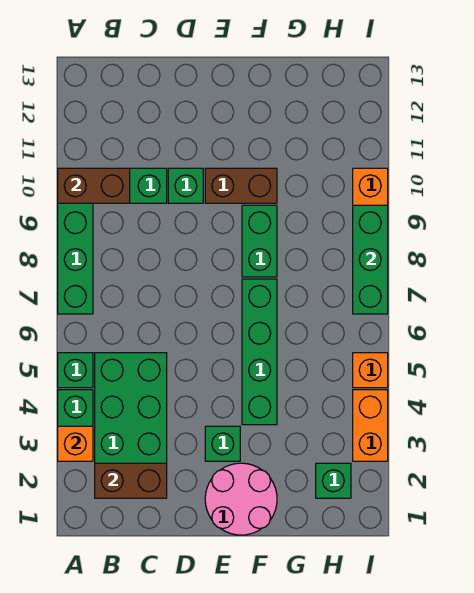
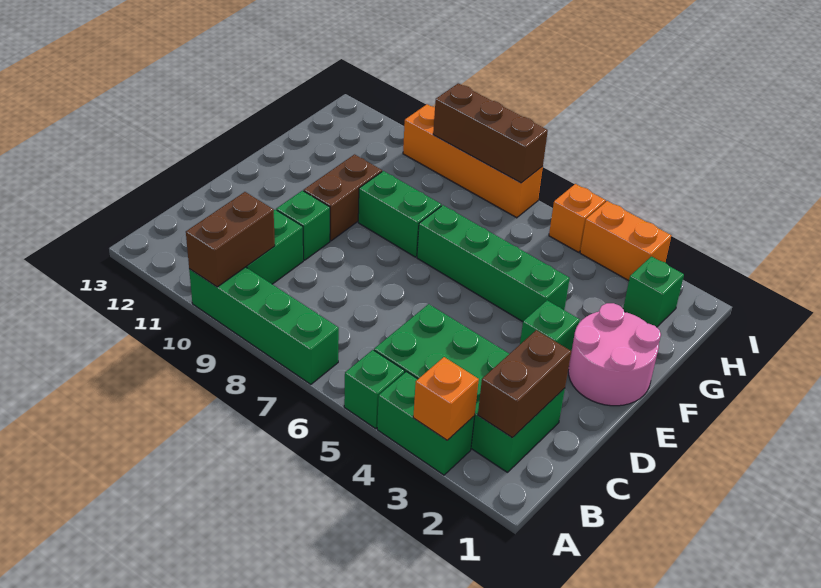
green brick I7:I9 level 2 -> brown brick I7:I9 level 2

